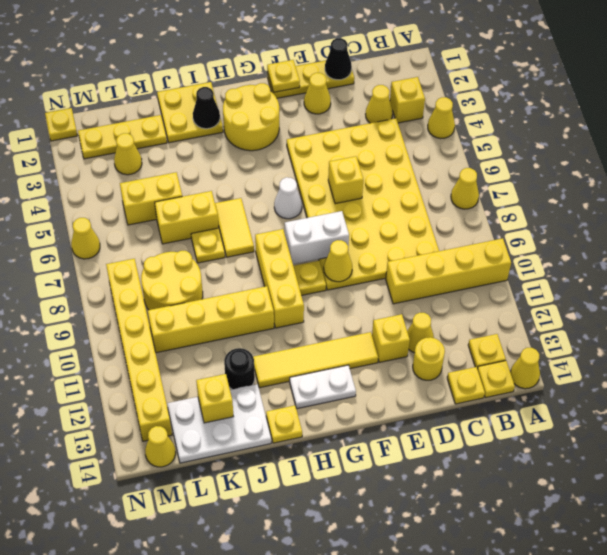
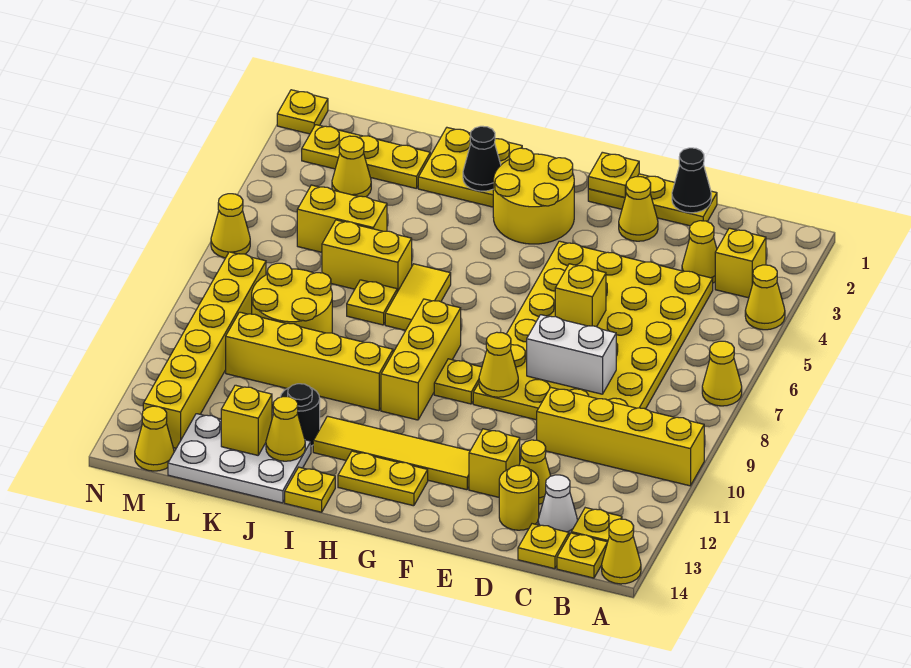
white brick F8:G8 level 2 -> white brick D8:E8 level 2
white cone G6 level 1 -> white cone C13 level 1
white plate G13:H13 level 1 -> yellow plate G13:H13 level 1
none -> yellow cone J13 level 2

